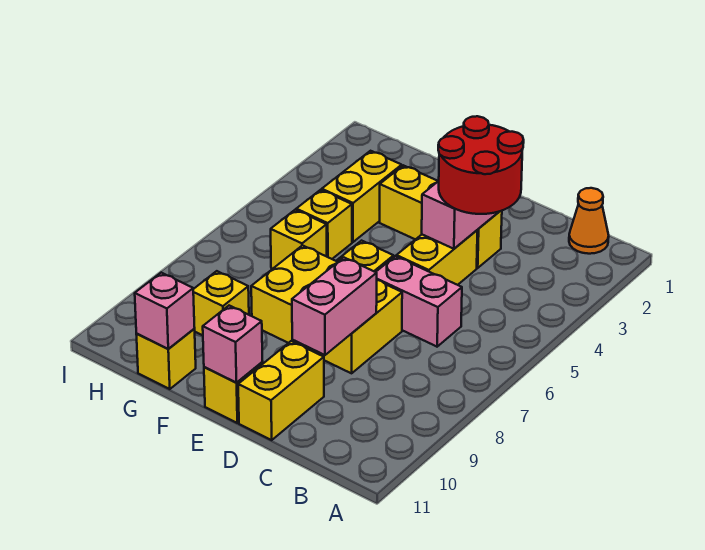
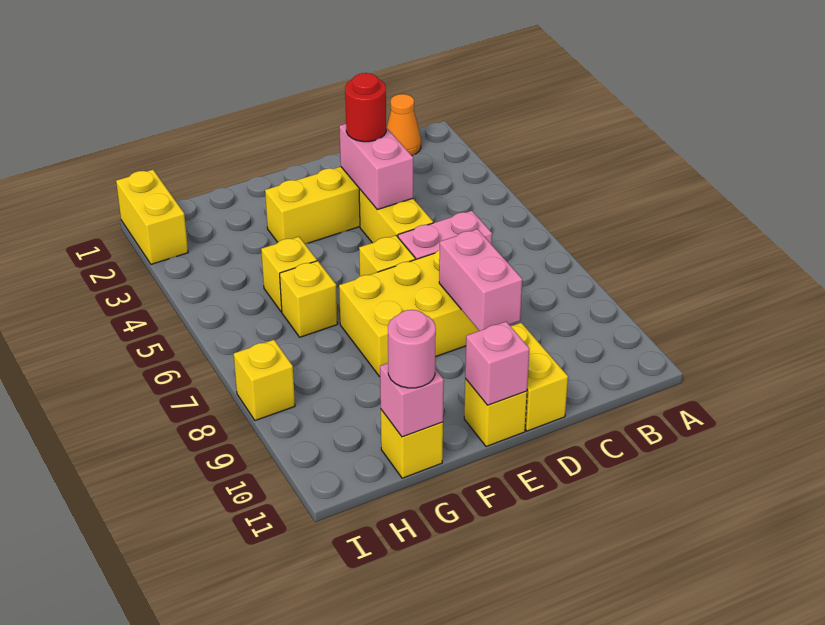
red round brick C3:D4 level 3 -> red round brick D3 level 3
yellow brick G3:G4 level 1 -> yellow brick I1:I2 level 1
yellow brick G9 level 1 -> yellow brick I8 level 1
none -> pink round brick G11 level 3

